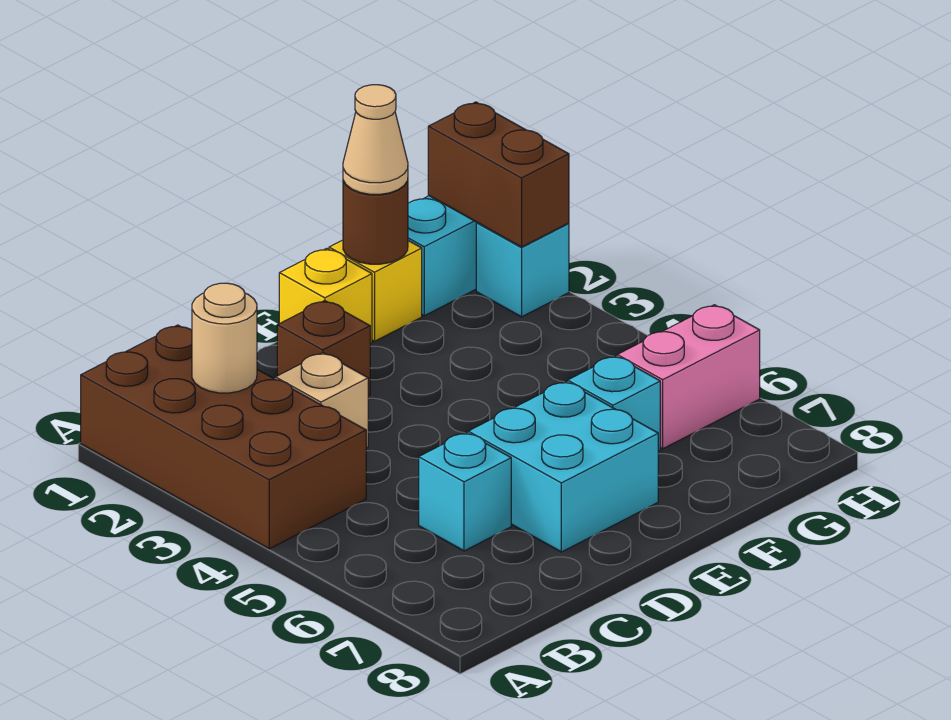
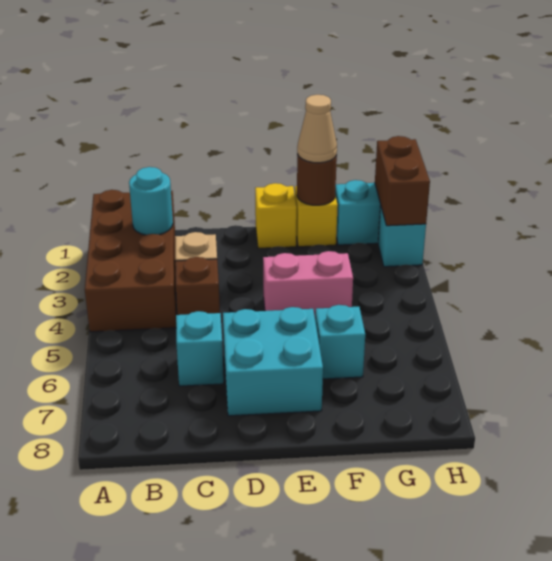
tan round brick B2 level 2 -> cyan round brick B2 level 2
brown brick D2 level 1 -> brown brick C4 level 1
pink brick G6:H6 level 1 -> pink brick E4:F4 level 1

